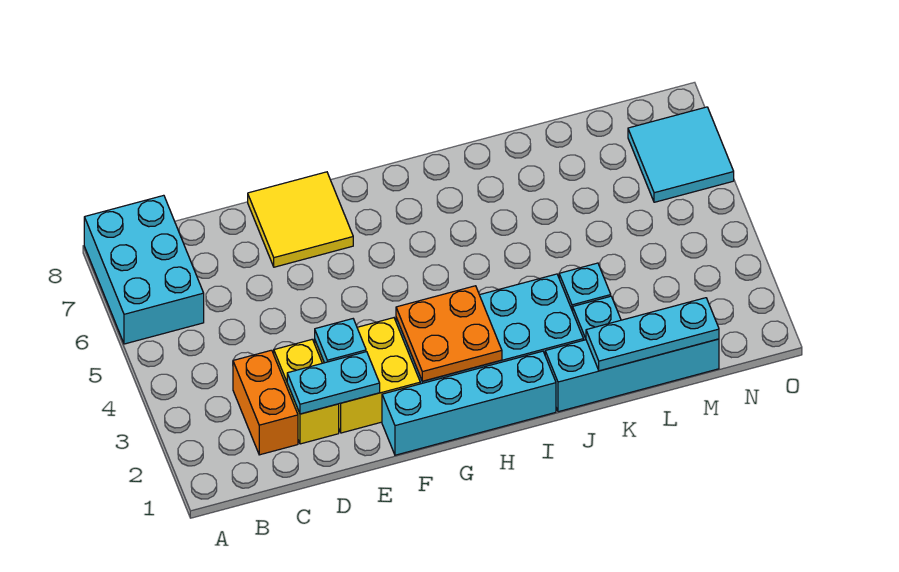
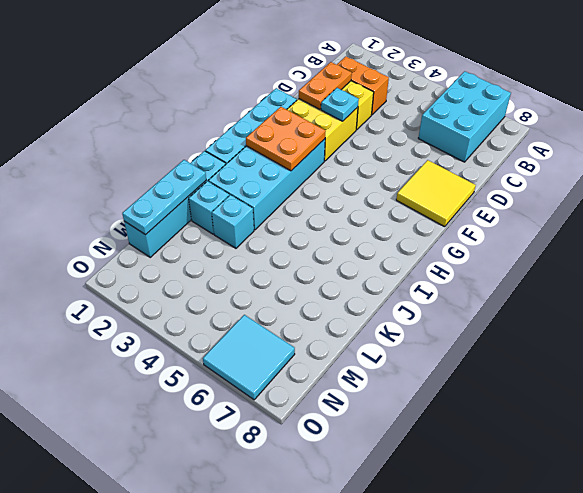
cyan brick A6:B8 level 1 -> cyan brick A6:C7 level 1
cyan plate D2:E2 level 2 -> orange plate D2:E2 level 2

